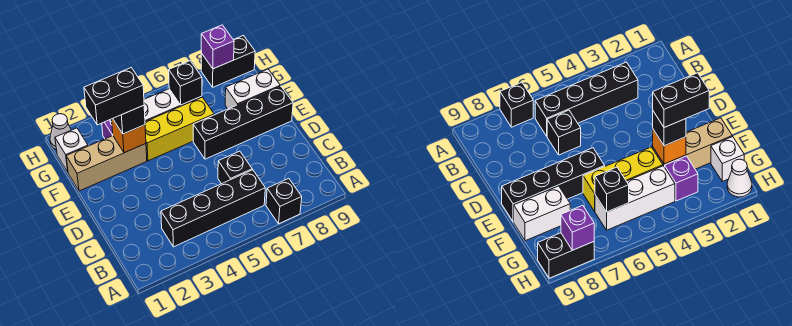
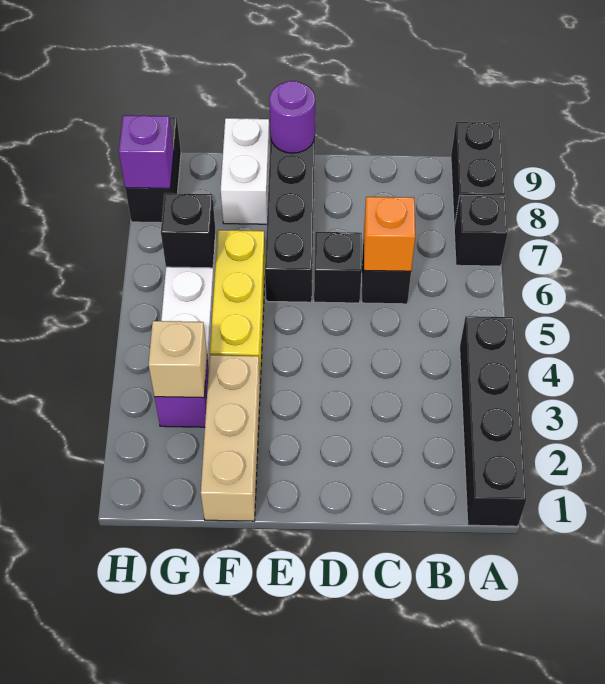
black brick B3:B6 level 1 -> black brick A1:A4 level 1
none -> purple round brick E9 level 2
black brick F2:F3 level 4 -> black brick A8:A9 level 1
orange brick F3 level 2 -> orange brick C6 level 2
black brick F3 level 3 -> black brick D6 level 1
white brick G1 level 1 -> none
none -> tan brick G3 level 2
white cone H1 level 1 -> none

